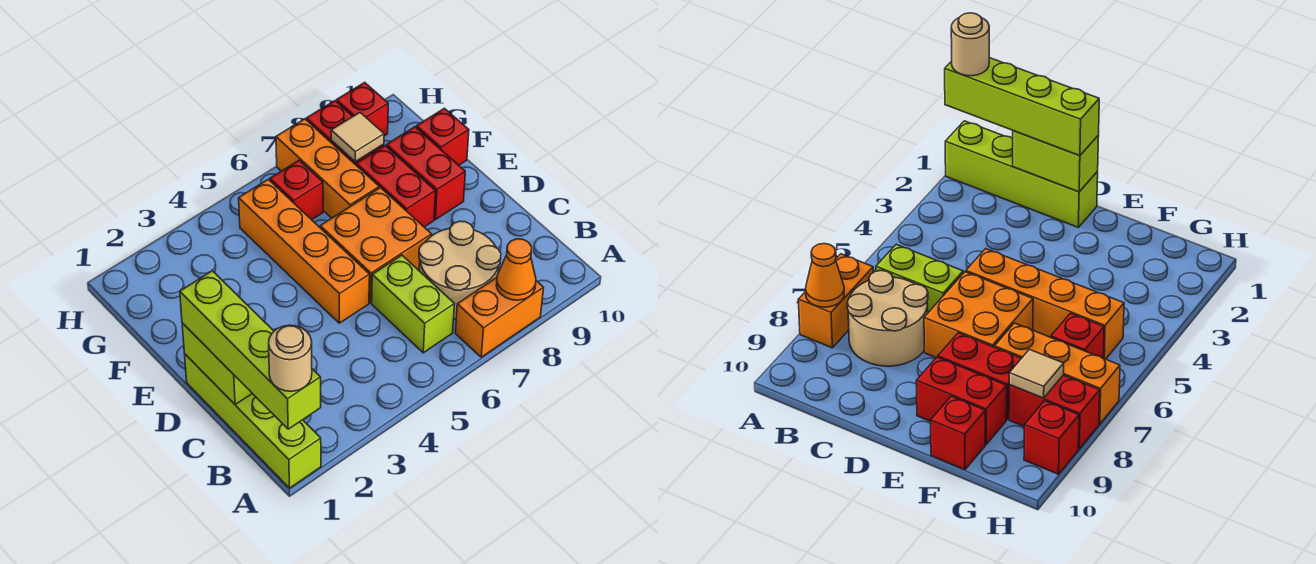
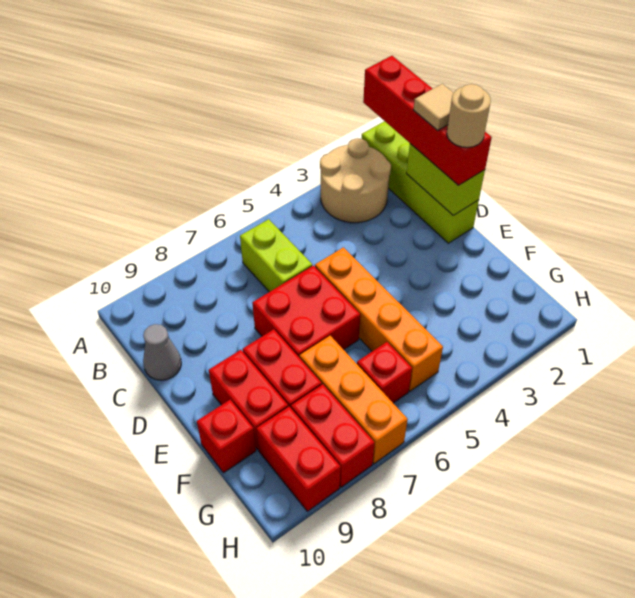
lime brick A1:D1 level 3 -> red brick A1:D1 level 3
tan round brick A1 level 4 -> tan round brick D1 level 4
orange brick A7:A8 level 1 -> none
orange cone A8 level 2 -> none
tan round brick B7:C8 level 1 -> tan round brick A2:B3 level 1
none -> grey cone C10 level 1
orange brick D6:E7 level 1 -> red brick D6:E7 level 1
tan tile G8 level 2 -> tan tile C1 level 4
red brick H9 level 1 -> red brick G9:H9 level 1

